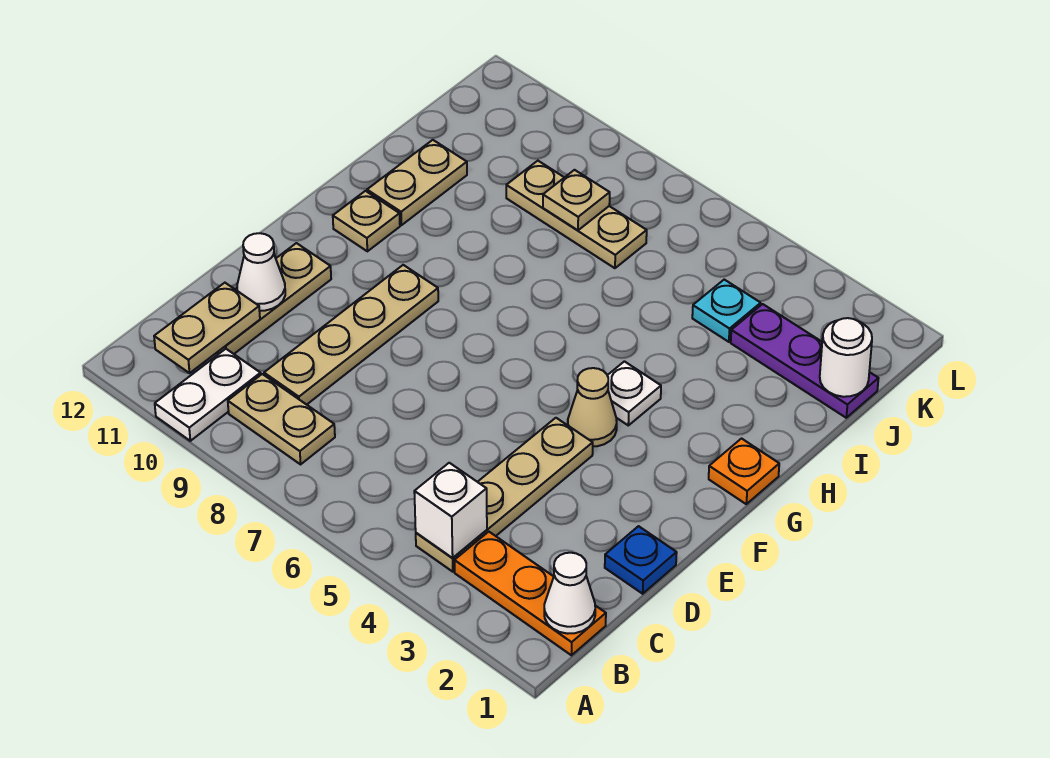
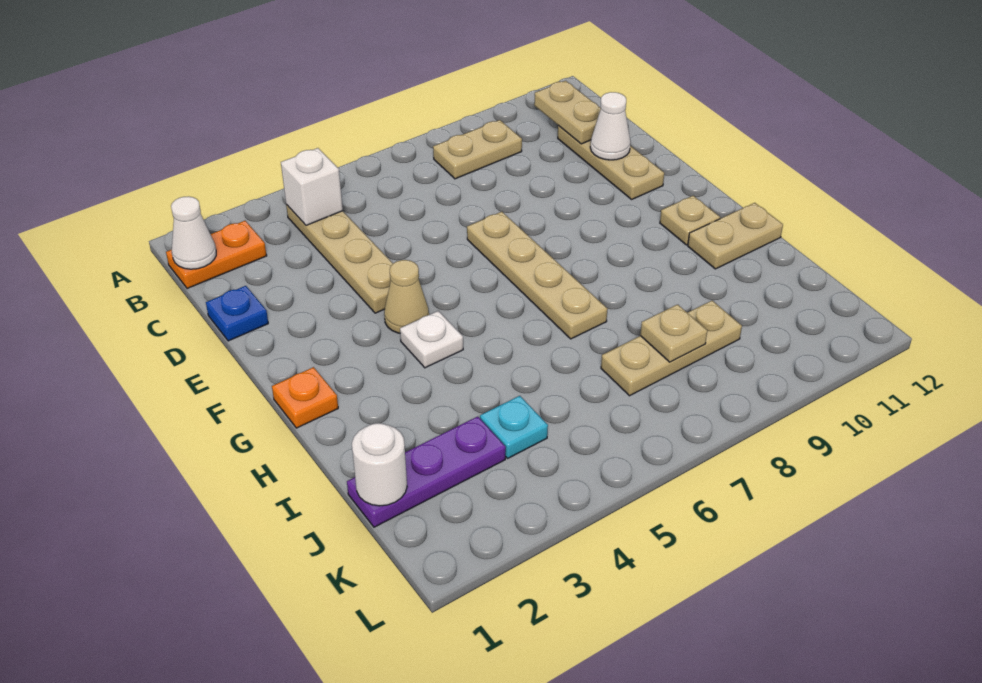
white plate A10:B10 level 1 -> none
orange plate B1:B3 level 1 -> orange plate B1:B2 level 1
tan plate C9:F9 level 1 -> tan plate E7:H7 level 1
tan plate H11:I11 level 1 -> tan plate H11:H12 level 1

